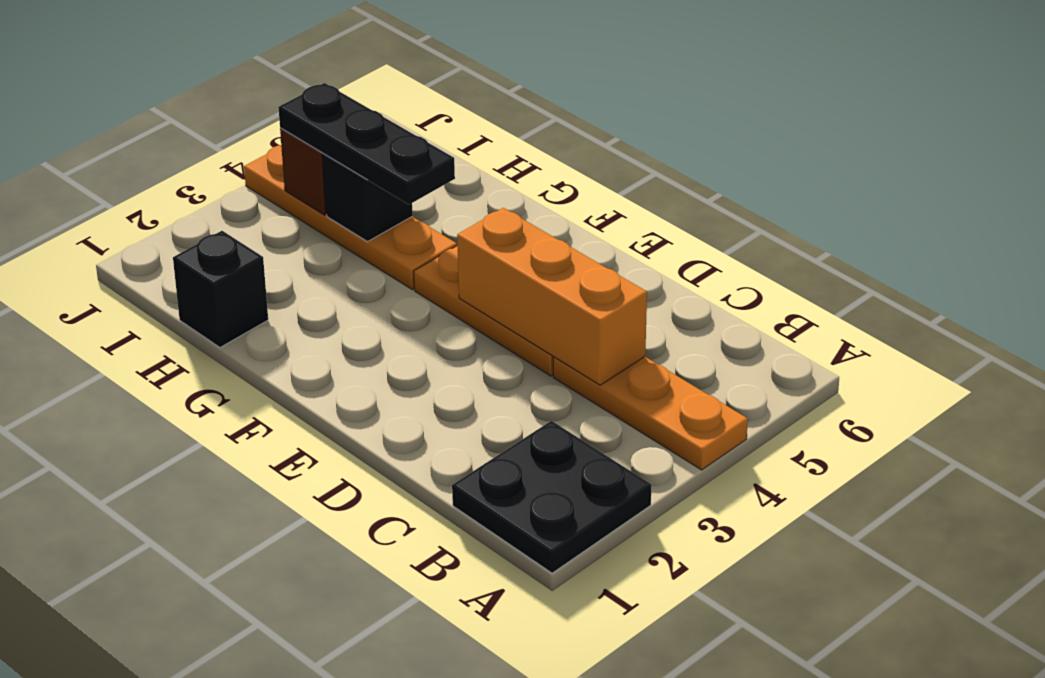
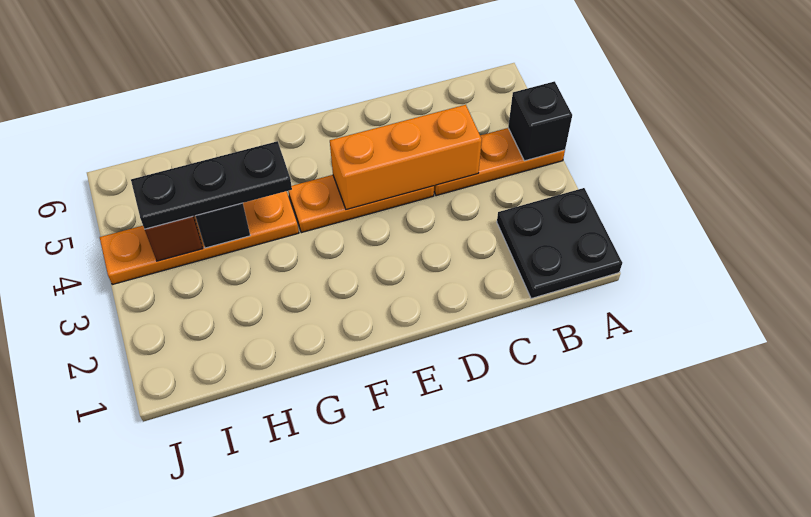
black brick H1 level 1 -> black brick A4 level 2

